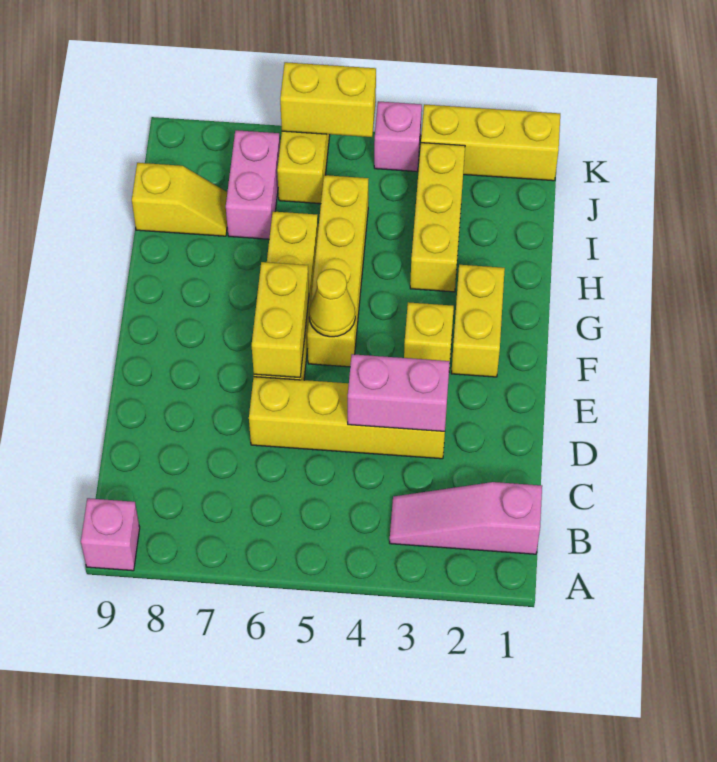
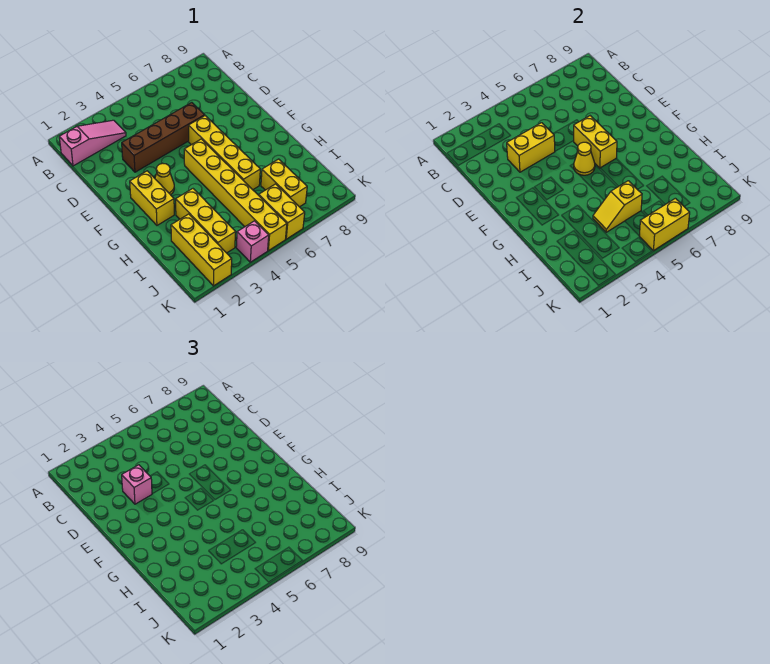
pink brick A9 level 1 -> pink brick D3 level 3
yellow brick D3:D6 level 1 -> brown brick D3:D6 level 1
pink brick D3:D4 level 2 -> yellow brick D3:D4 level 2
yellow brick F3 level 1 -> yellow cone F3 level 1
yellow brick F5:I5 level 1 -> yellow brick F5:K5 level 1
pink brick I7:J7 level 1 -> yellow brick I7:J7 level 1
yellow slope I8:I9 level 1 top 9 -> yellow slope I4:I5 level 2 top 5
yellow brick K1:K3 level 1 -> yellow brick I2:K2 level 1

